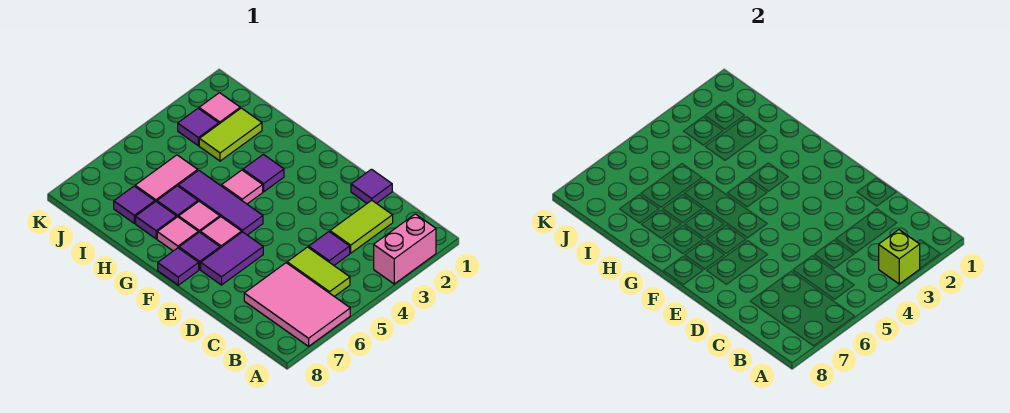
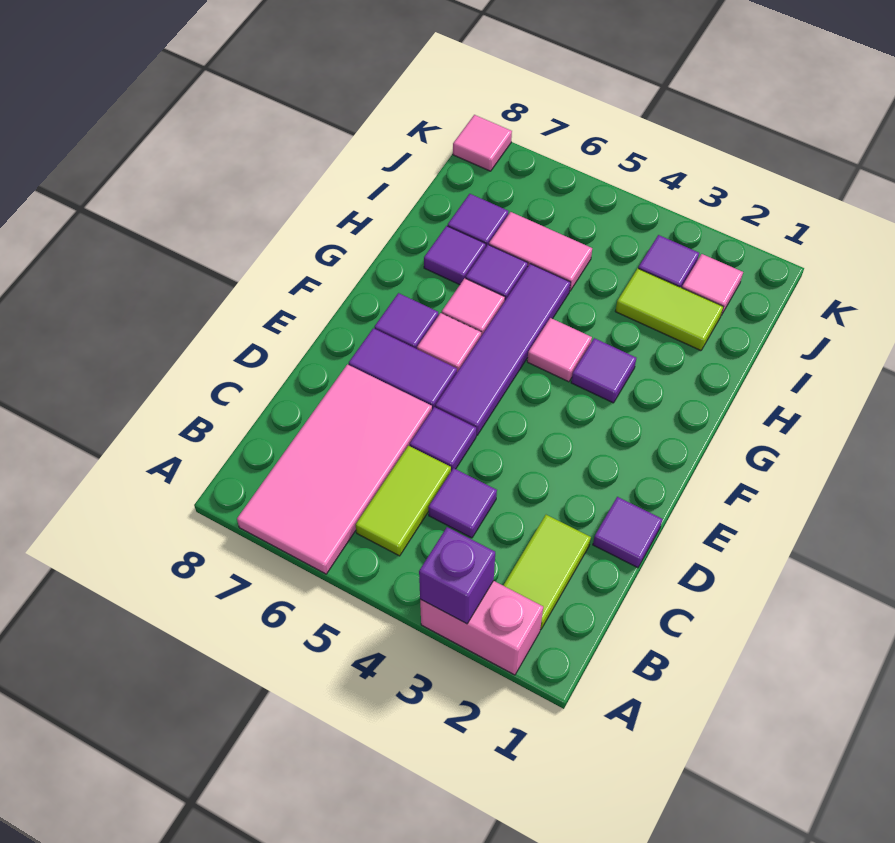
lime brick A3 level 2 -> purple brick A3 level 2
pink tile A6:C7 level 1 -> pink tile A6:D7 level 1
lime tile C2:C3 level 1 -> lime tile B2:C2 level 1
purple tile F5:H5 level 1 -> purple tile E5:H5 level 1
purple tile F8 level 1 -> purple tile D5 level 1
pink tile G7 level 1 -> pink tile K8 level 1

